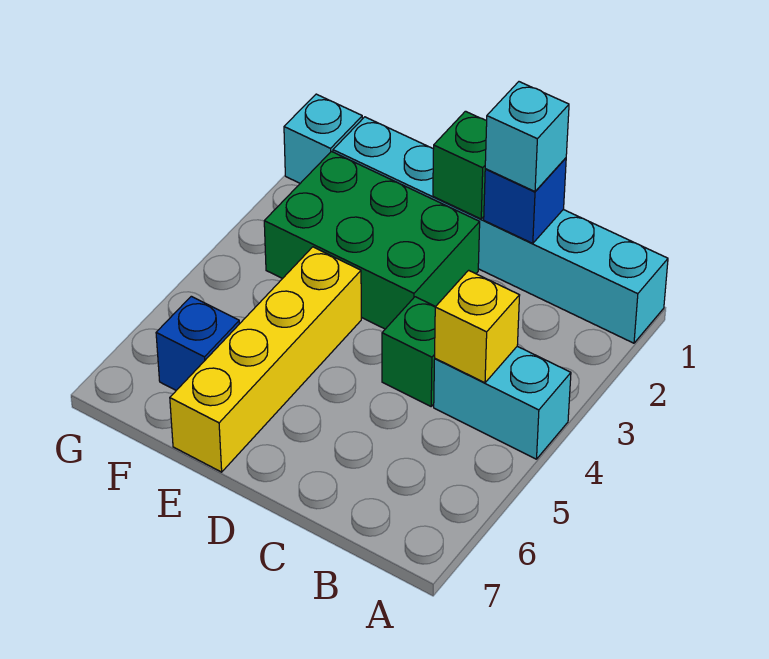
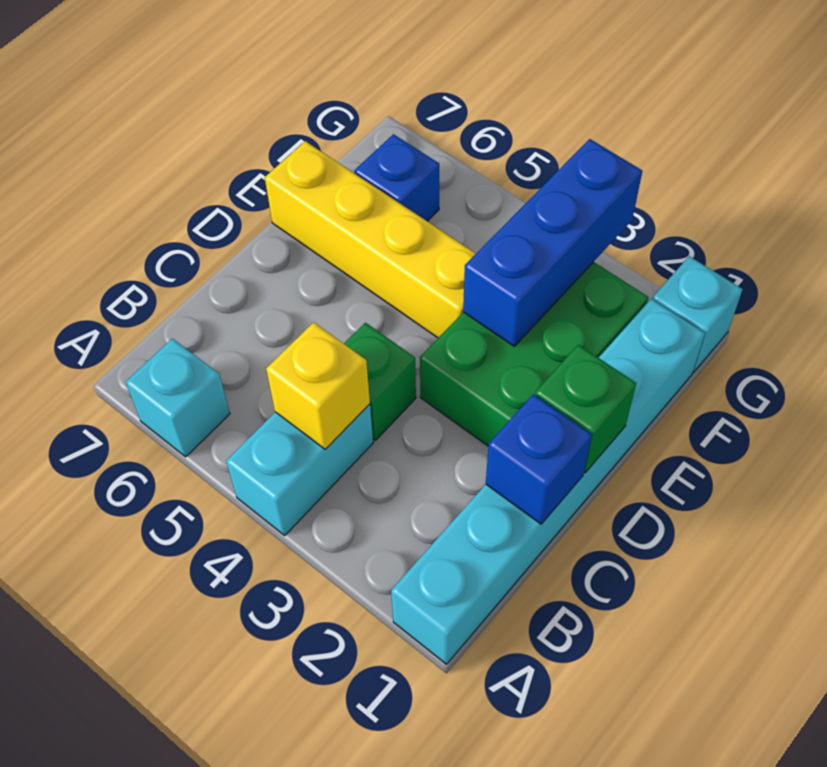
cyan brick C1 level 3 -> cyan brick A6 level 1
none -> blue brick E3:G3 level 2

